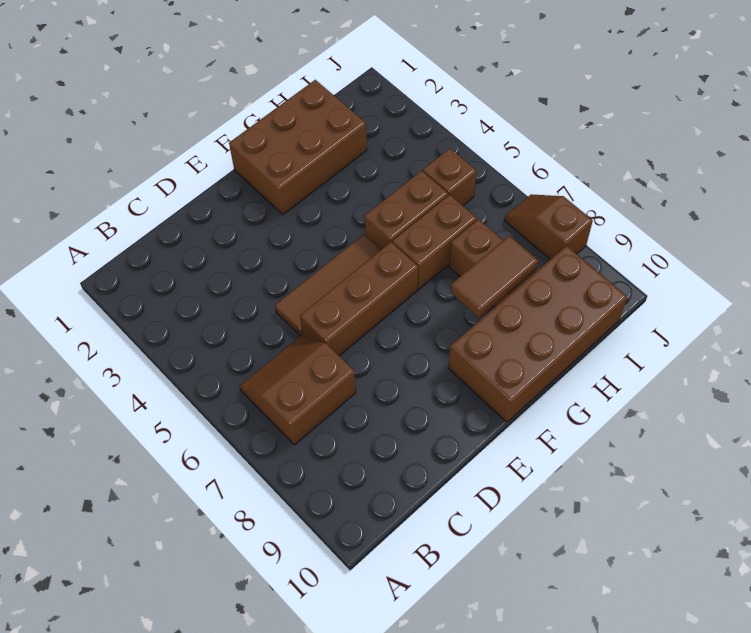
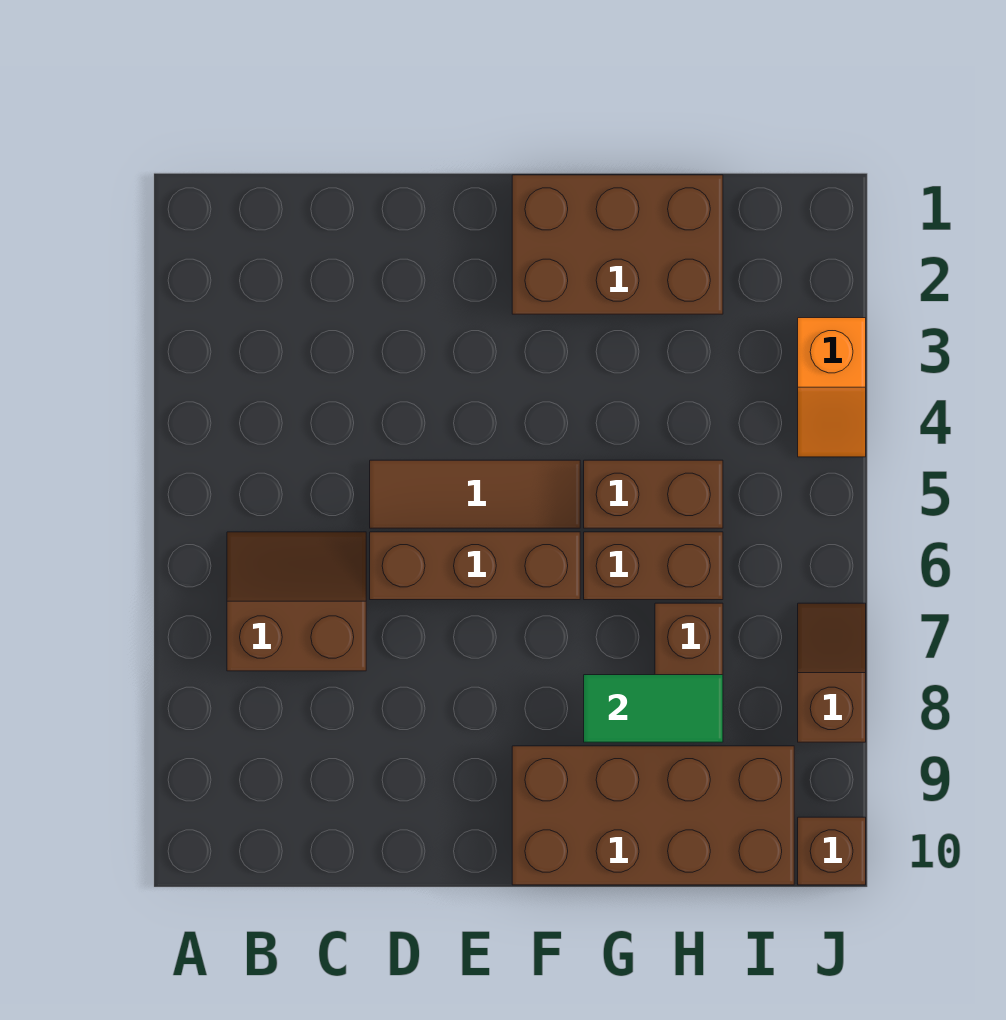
brown tile G8:H8 level 2 -> green tile G8:H8 level 2
brown brick I5 level 1 -> brown brick J10 level 1
none -> orange slope J3:J4 level 1 top 3

